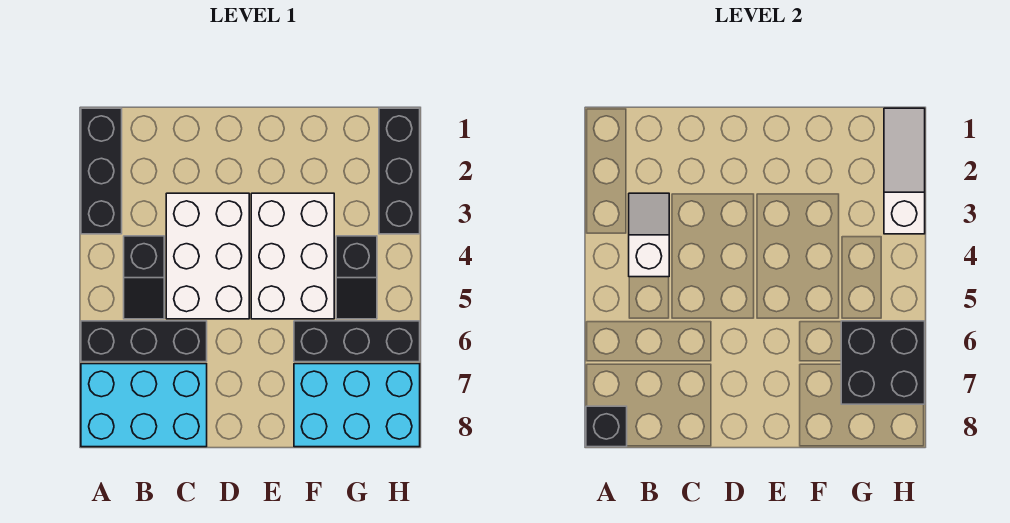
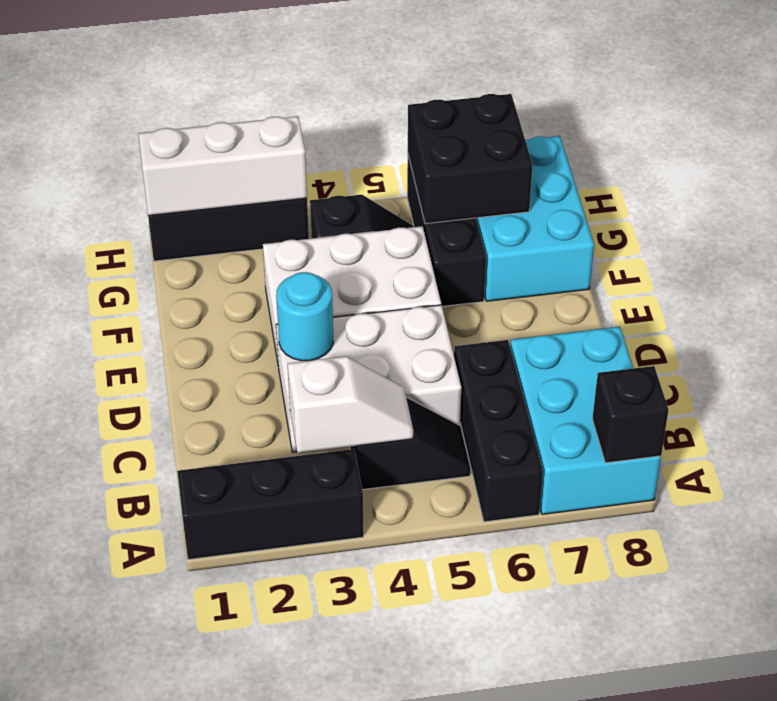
white slope B3:B4 level 2 top 4 -> white slope B3:B4 level 2 top 3
none -> cyan round brick D3 level 2
white slope H1:H3 level 2 top 3 -> white brick H1:H3 level 2

